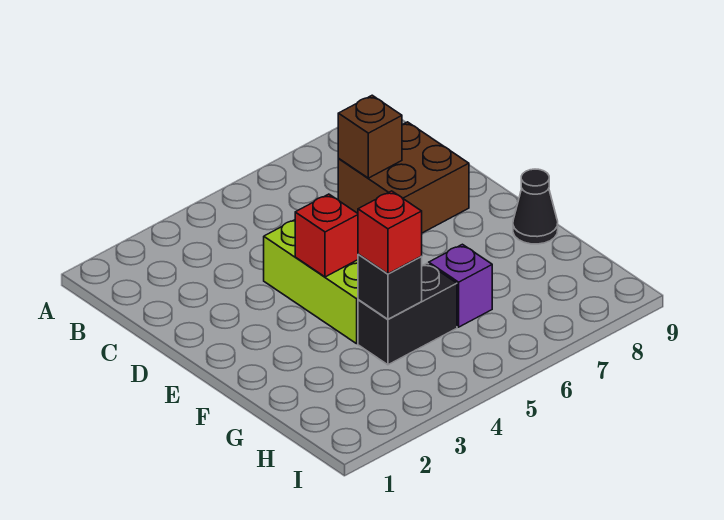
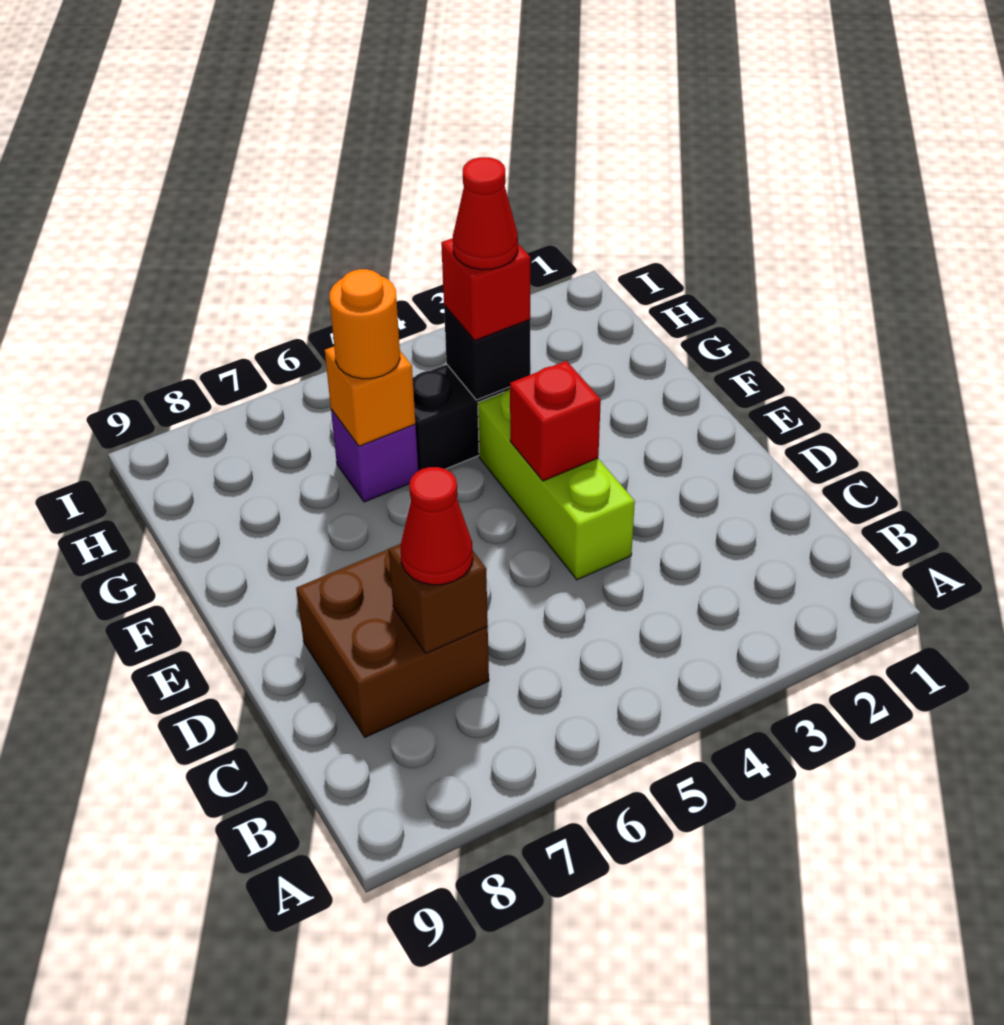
none -> red cone C7 level 3
black cone F9 level 1 -> none
none -> red cone G4 level 4
none -> orange brick G6 level 2
none -> orange round brick G6 level 3

